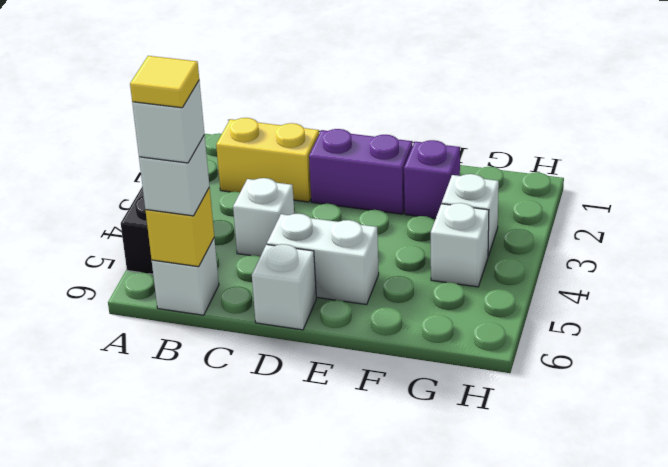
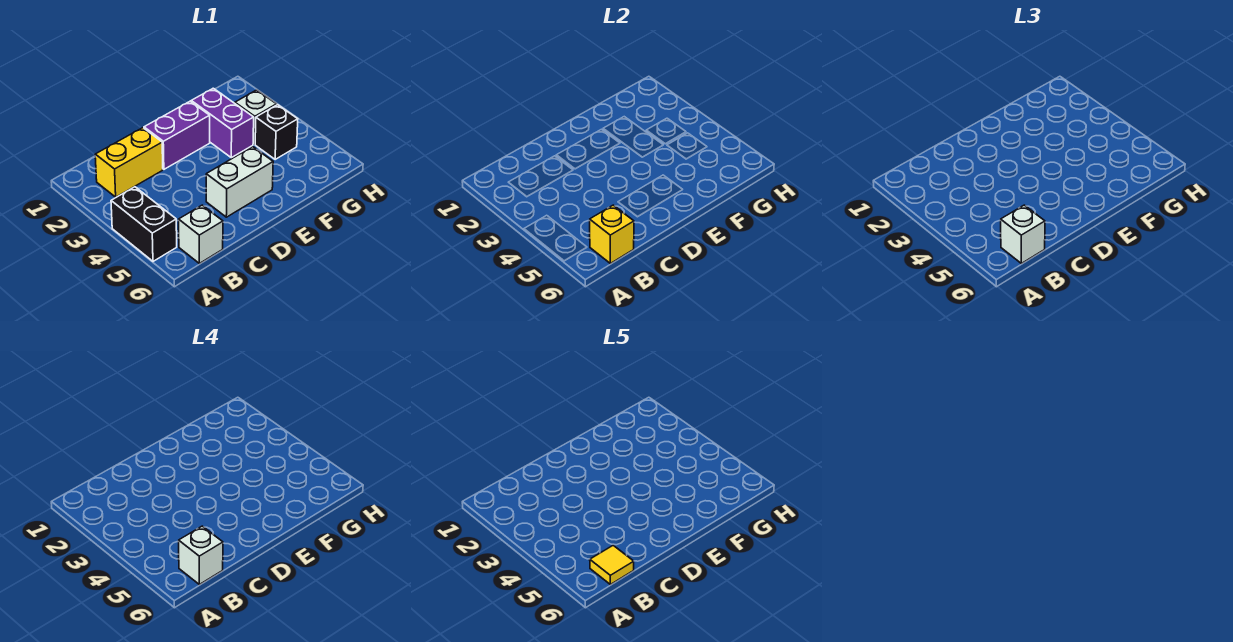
white brick C4 level 1 -> none
white brick D6 level 1 -> none
purple brick F2 level 1 -> purple brick F2:F3 level 1
white brick G4 level 1 -> black brick G4 level 1

